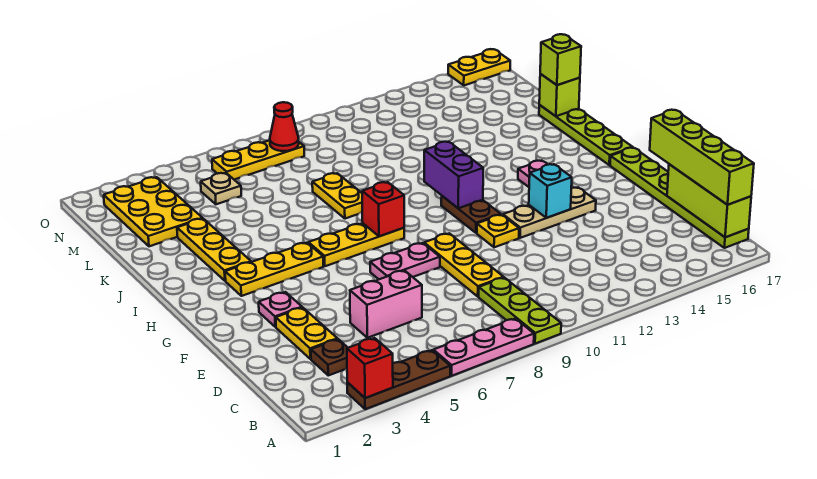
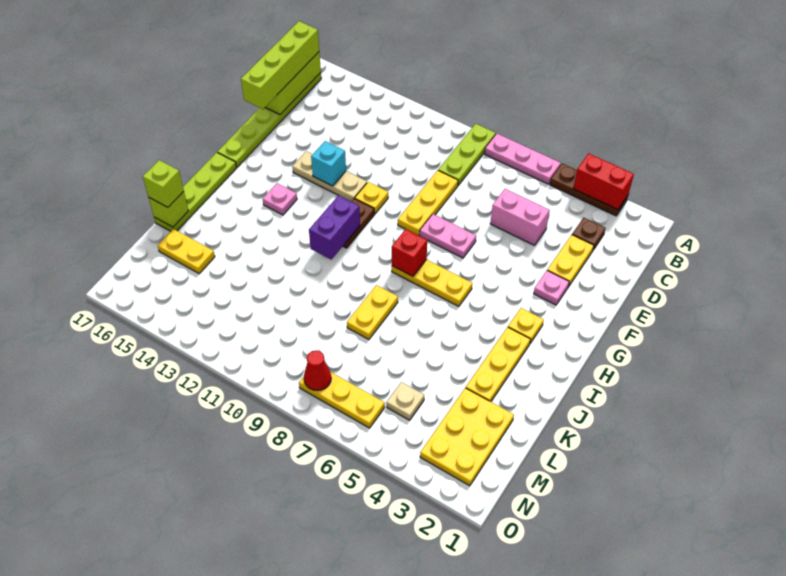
red brick A3 level 2 -> red brick A3:A4 level 2
yellow plate H3:H5 level 1 -> yellow plate H3 level 1
yellow plate O16:O17 level 1 -> yellow plate L15:L16 level 1

